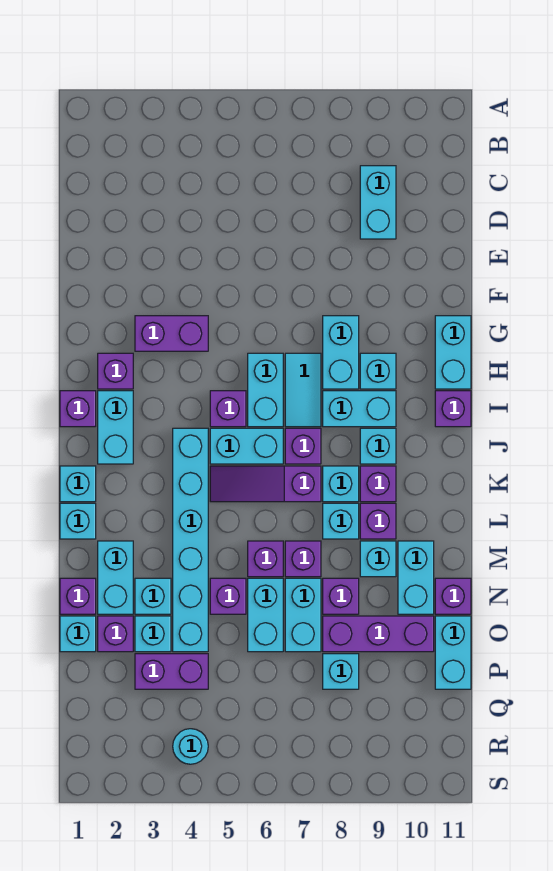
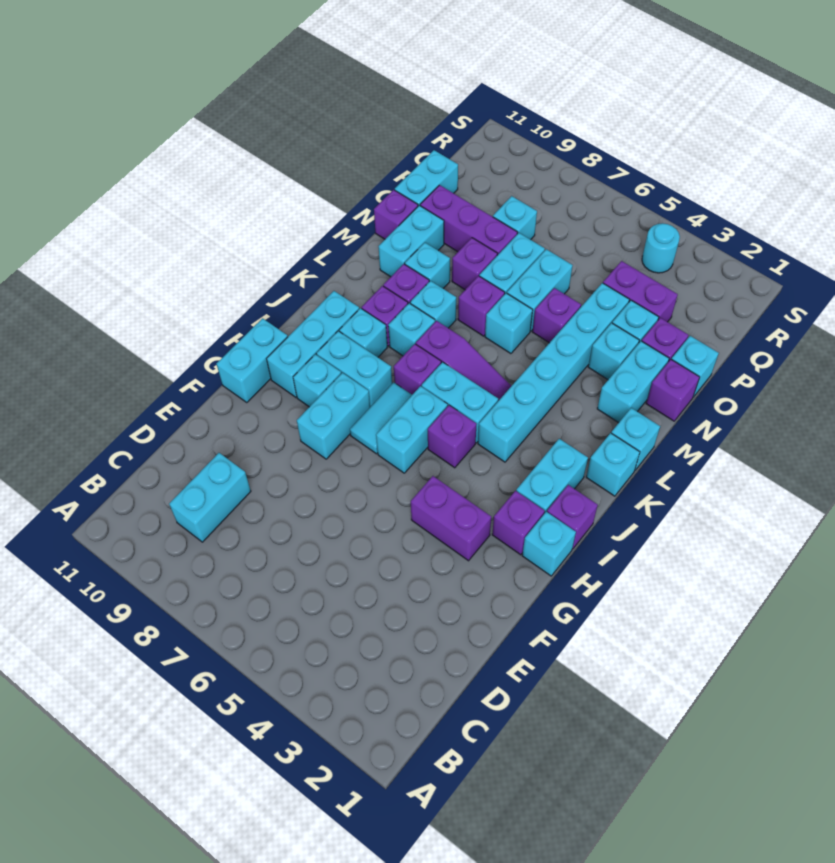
none -> cyan brick H1 level 1
none -> cyan brick H10:J10 level 1
purple brick I11 level 1 -> none
purple brick M6 level 1 -> cyan brick M6 level 1

